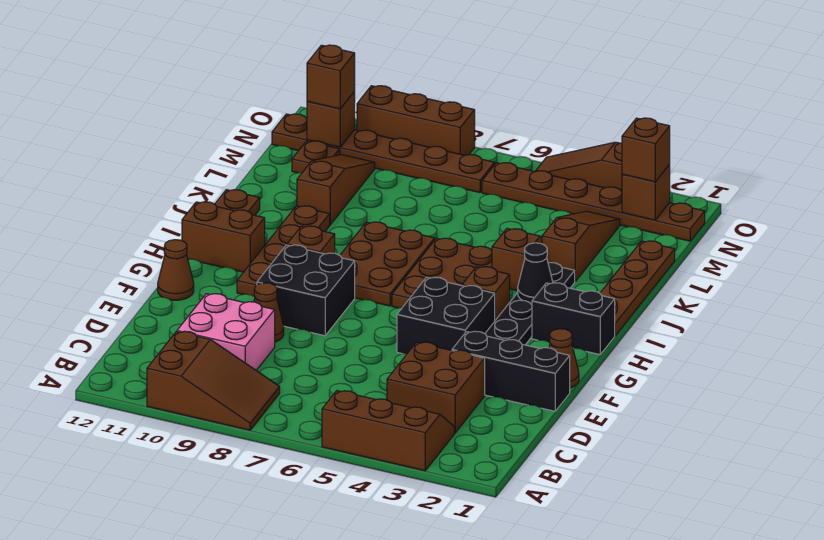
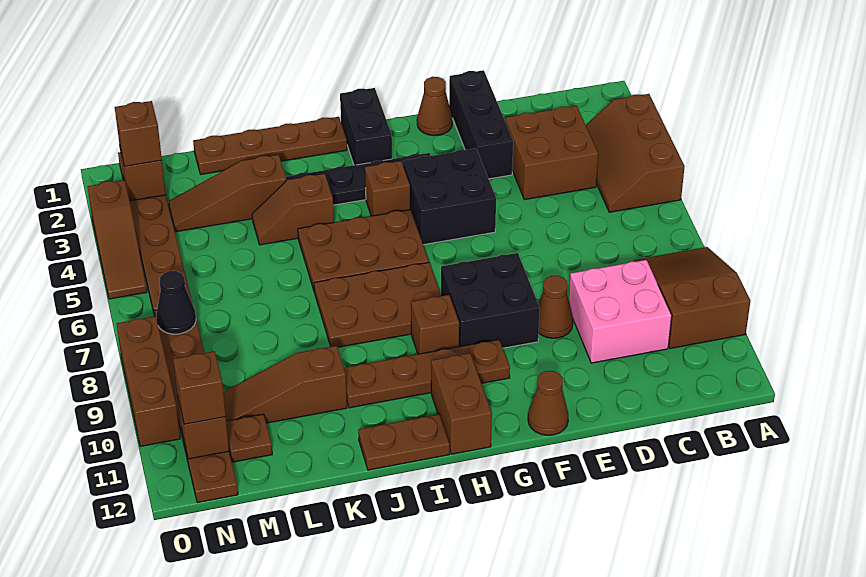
black cone I3 level 2 -> black cone N7 level 2

